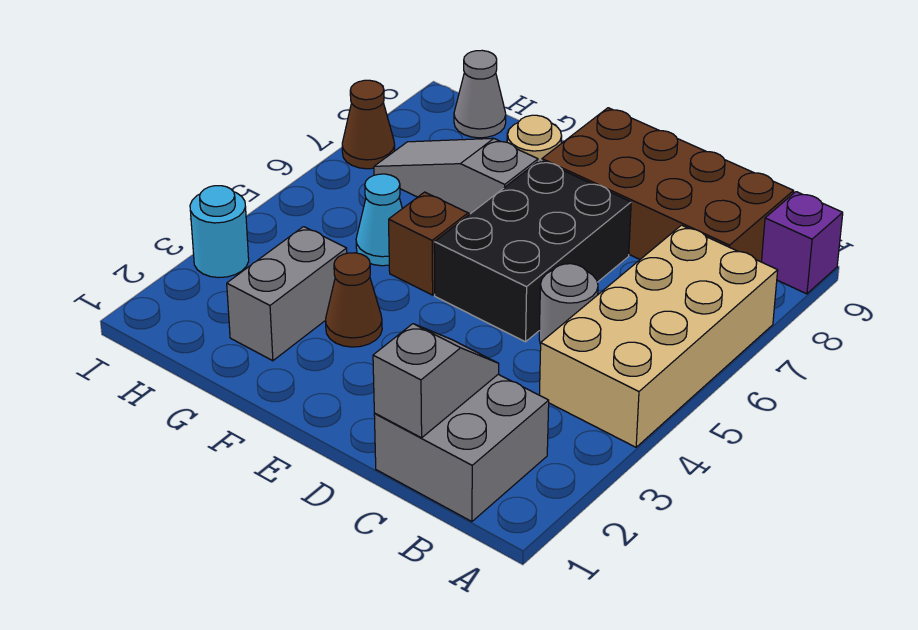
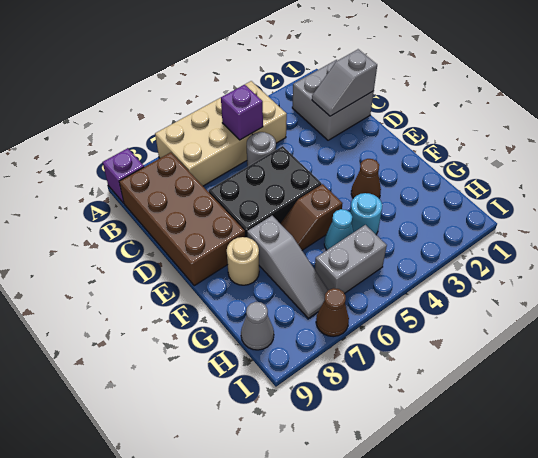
none -> purple brick B5 level 2
grey brick G2:G3 level 1 -> grey brick H5:H6 level 1
cyan round brick I3 level 1 -> cyan round brick G4 level 1

